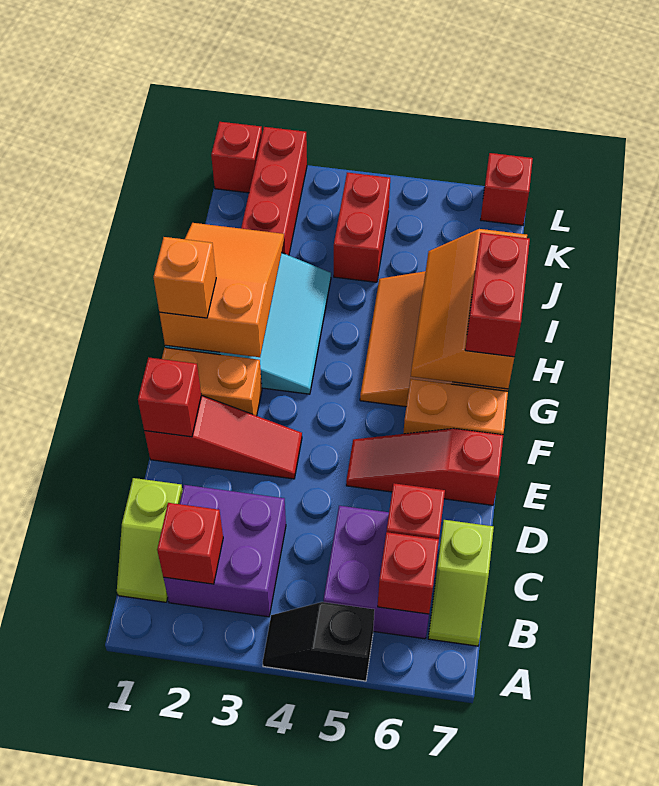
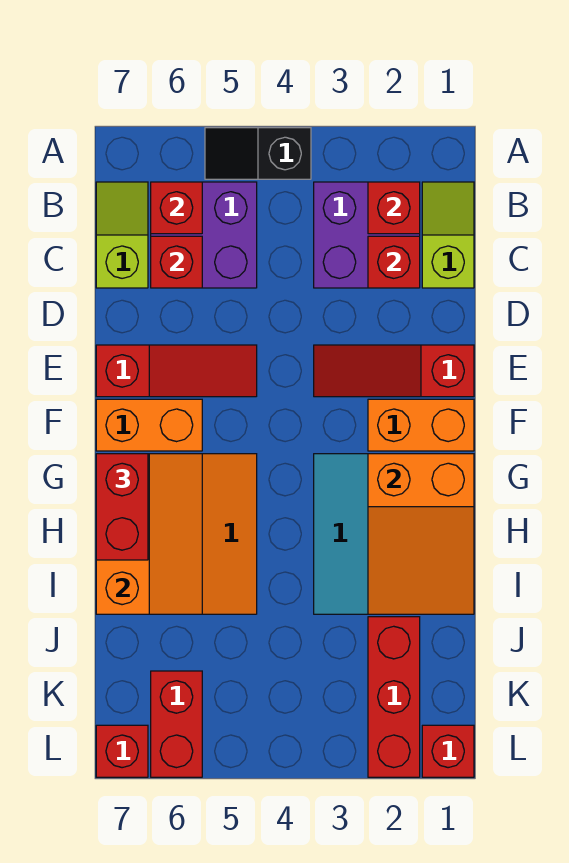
black slope A4:A5 level 1 top 5 -> black slope A4:A5 level 1 top 4
red brick E1 level 2 -> red brick C2 level 2
orange brick G1 level 3 -> none
red brick J4:K4 level 1 -> red brick K6:L6 level 1

